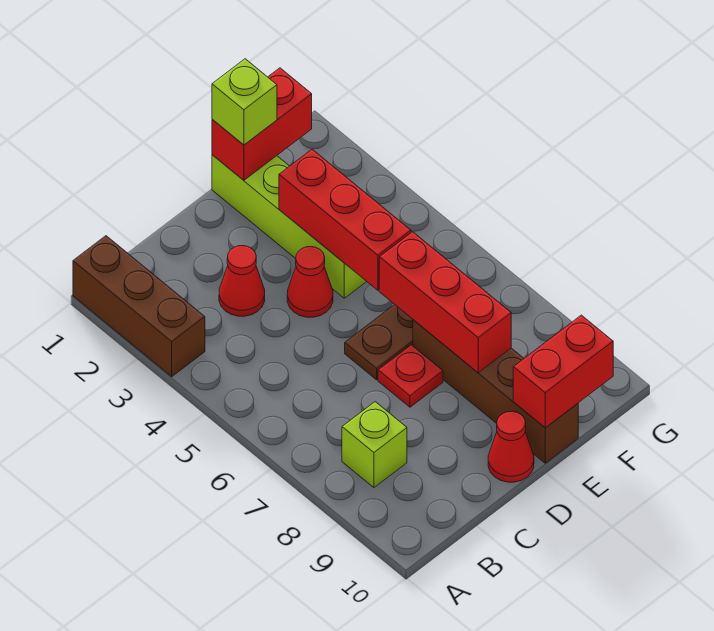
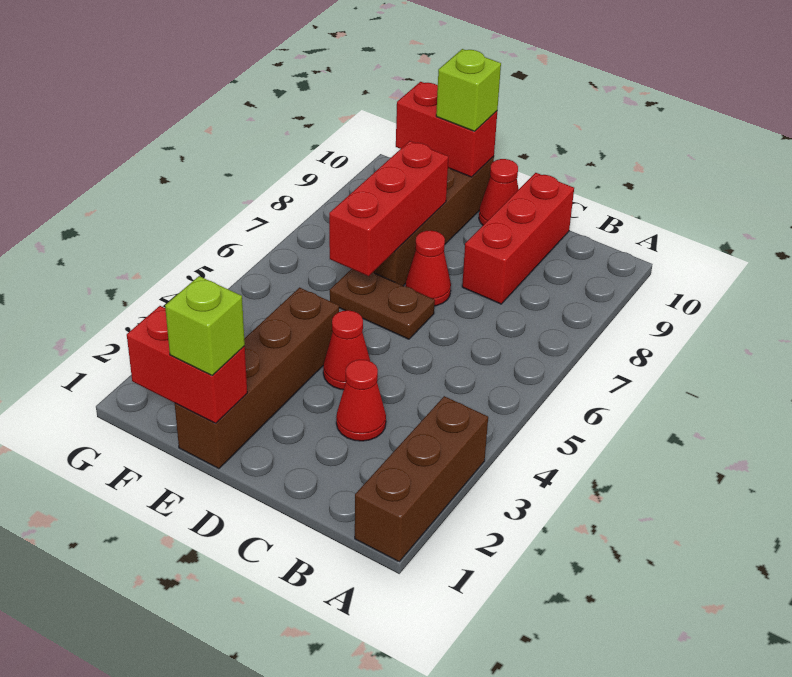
lime brick B8 level 1 -> lime brick E10 level 3
red plate D7 level 1 -> red cone D7 level 1
lime brick E1:E4 level 1 -> brown brick E1:E4 level 1
red brick E3:E5 level 2 -> red brick C8:C10 level 1

